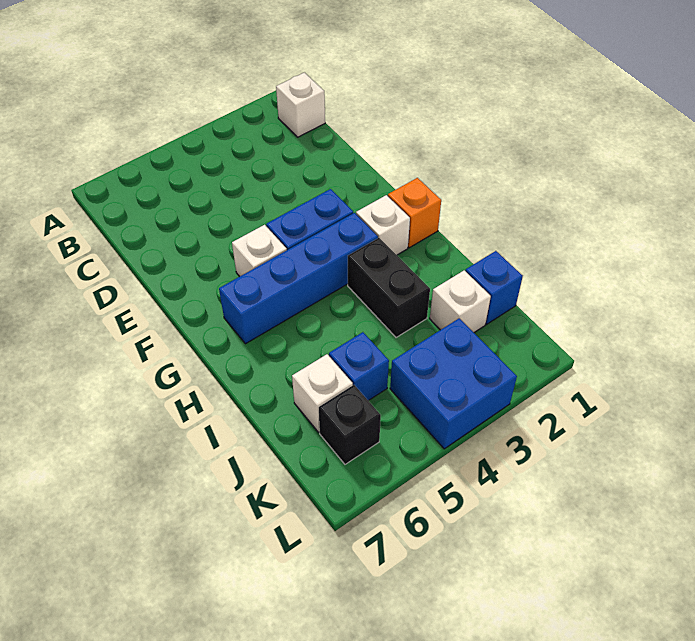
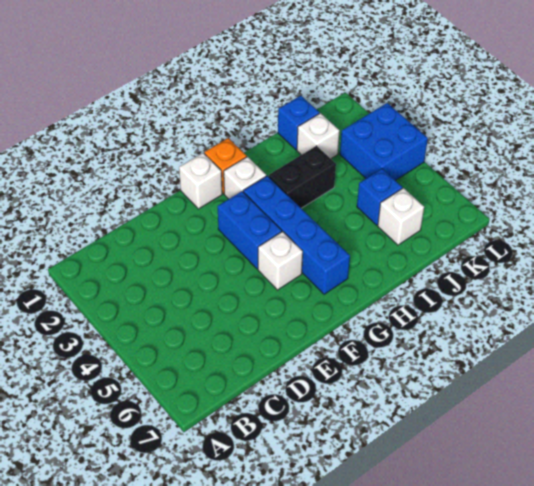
white brick B1 level 1 -> white brick F1 level 1
black brick K6 level 1 -> none

